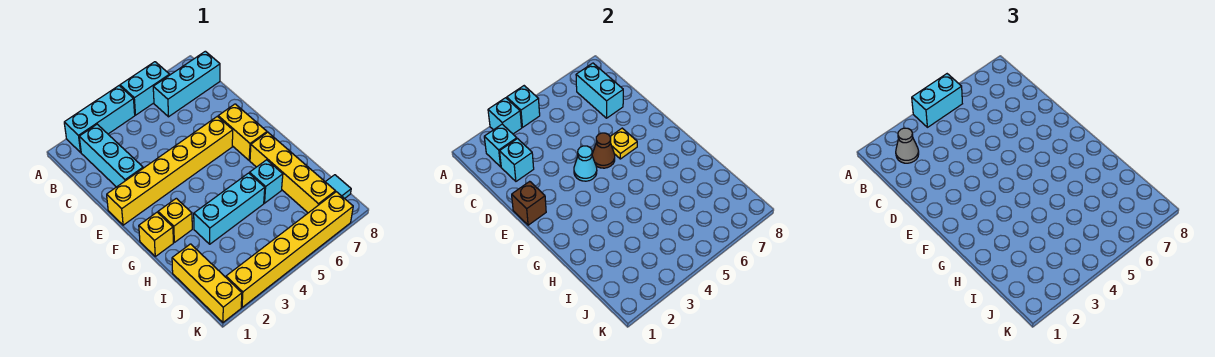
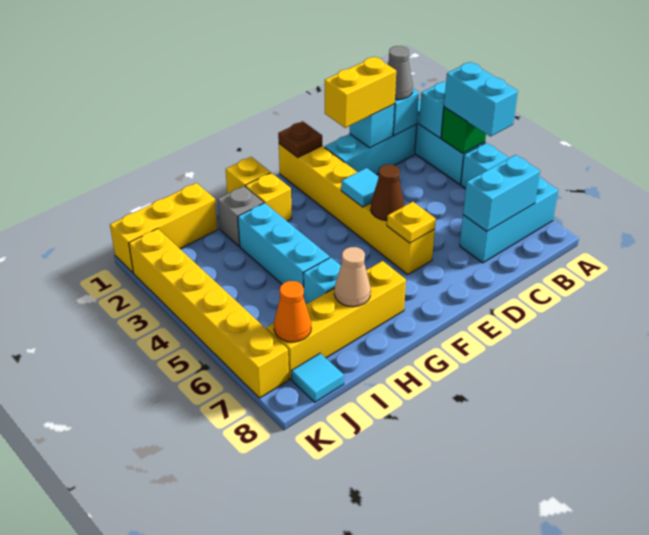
cyan brick A4 level 2 -> green brick A4 level 2
cyan brick B6:B8 level 1 -> cyan brick A7:C7 level 1
brown brick E1 level 2 -> brown plate E1 level 2
cyan cone E4 level 2 -> cyan tile E4 level 2
yellow brick E7:F7 level 1 -> yellow brick C2:D2 level 3
none -> grey brick H2 level 1
none -> tan cone H7 level 2
none -> orange cone J7 level 2

